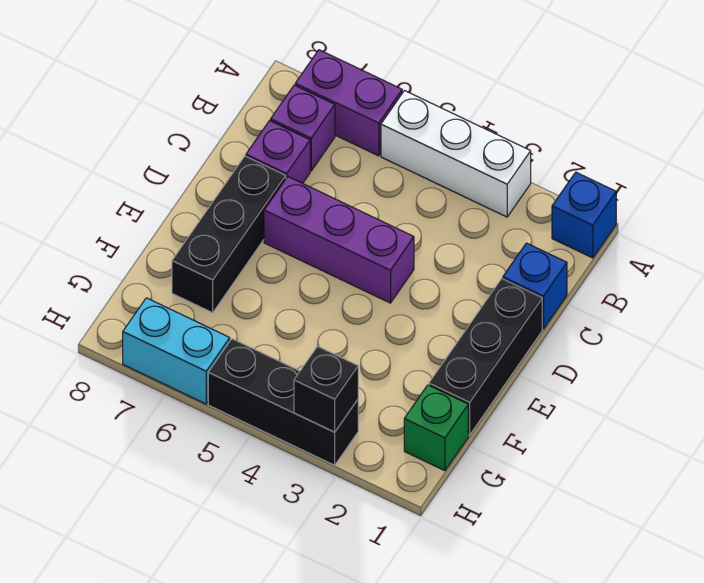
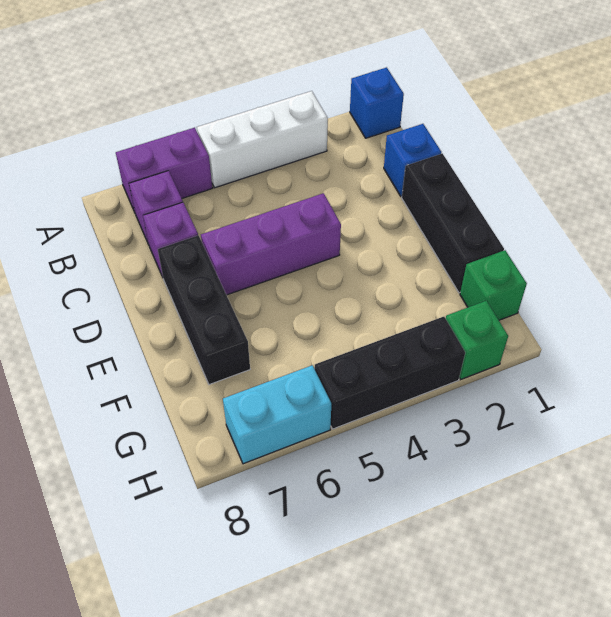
none -> green brick H2 level 1
black brick H3 level 2 -> none

